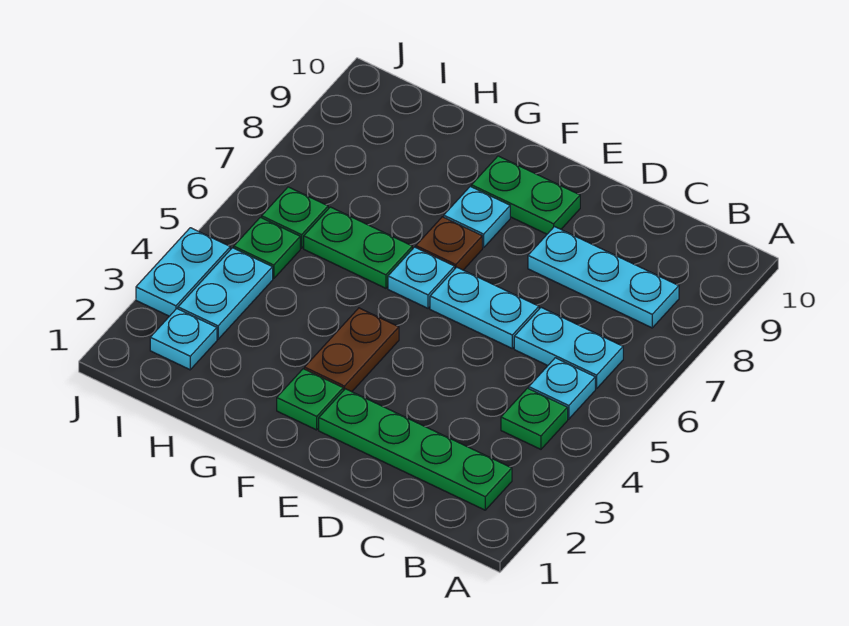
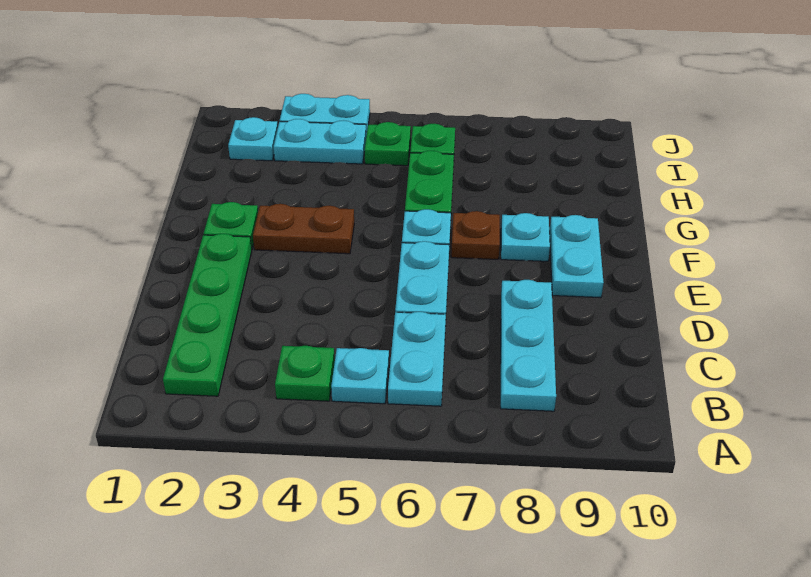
green plate E9:F9 level 1 -> cyan plate E9:F9 level 1

